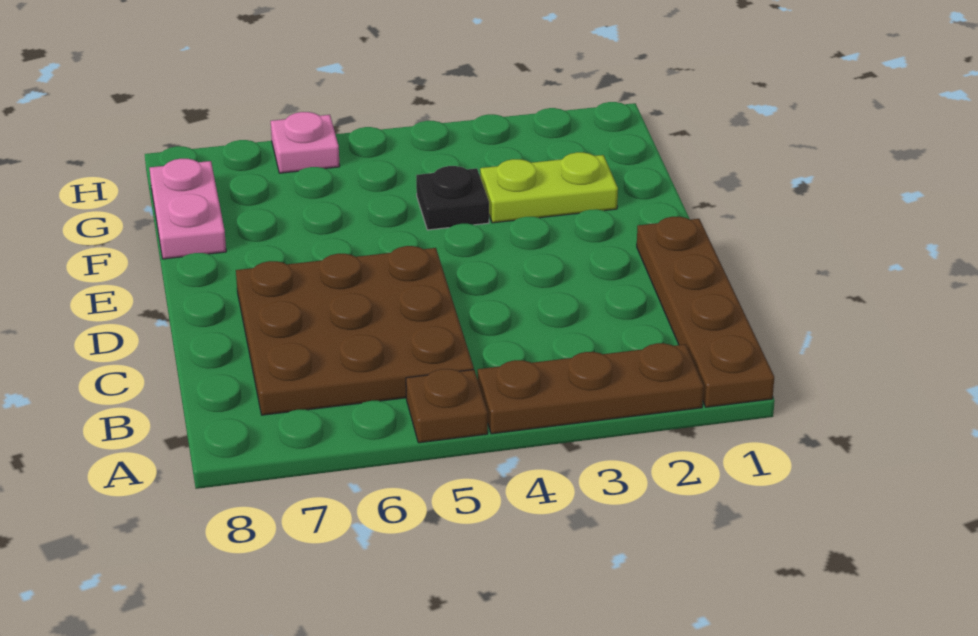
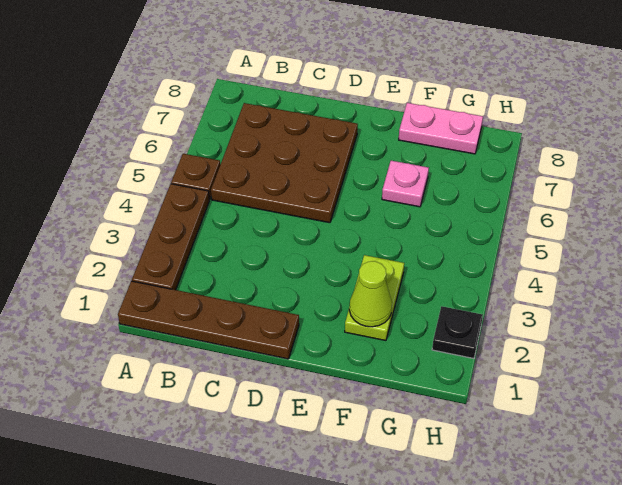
none -> lime cone F2 level 2
black plate F4 level 1 -> black plate H2 level 1
pink plate H6 level 1 -> pink plate F6 level 1

